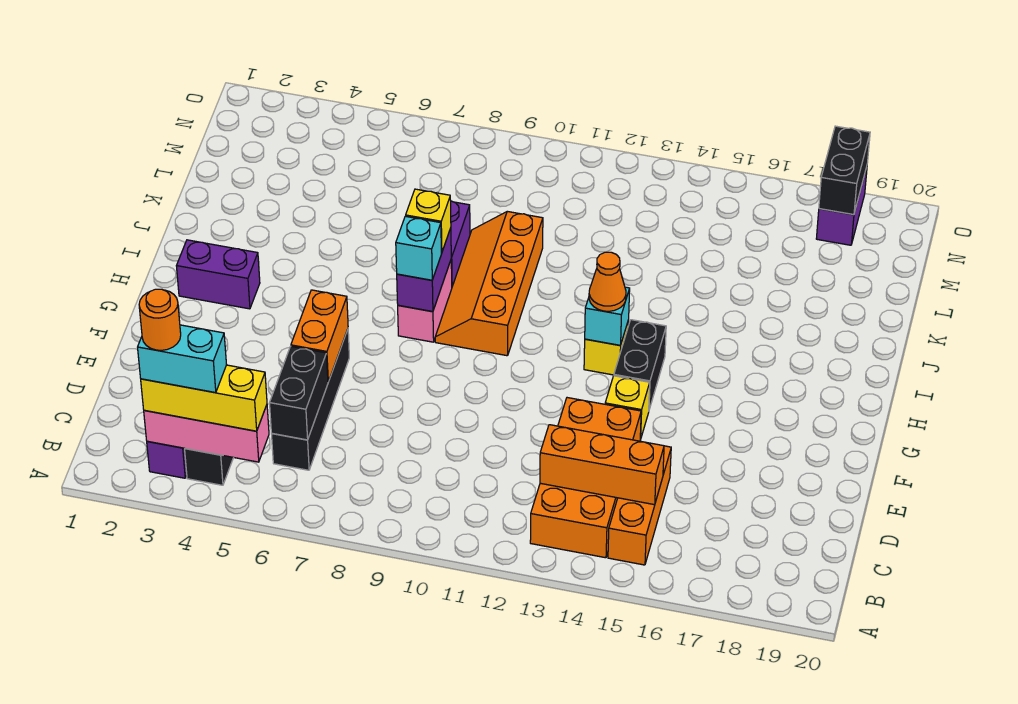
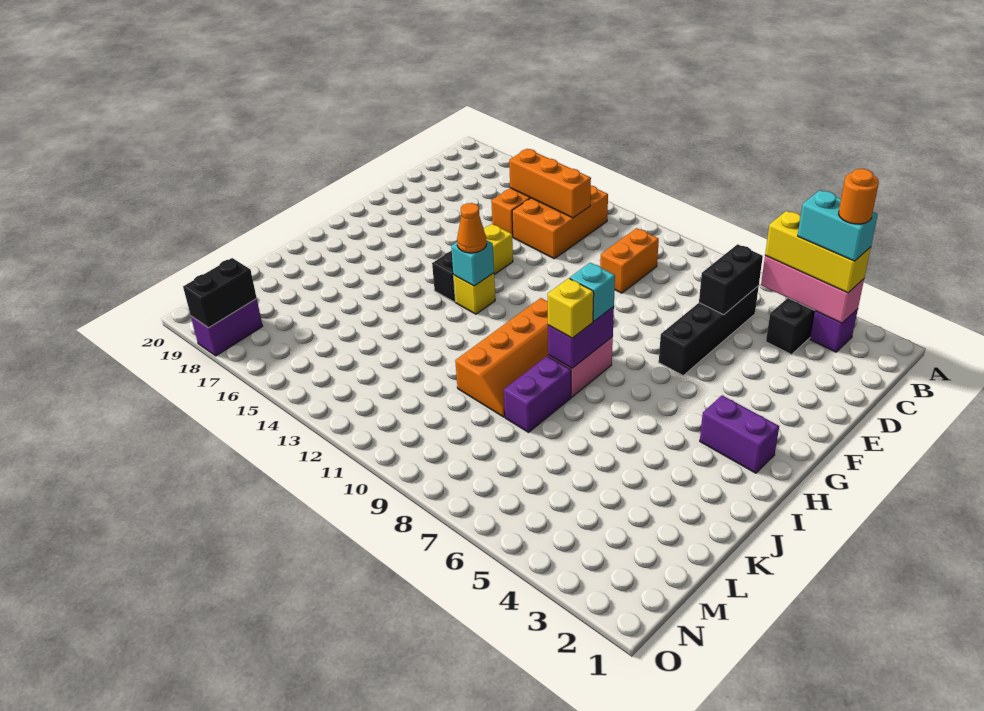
orange brick B13:E14 level 1 -> orange brick B13:D14 level 1
orange brick E6:F6 level 2 -> orange brick C10:D10 level 1

